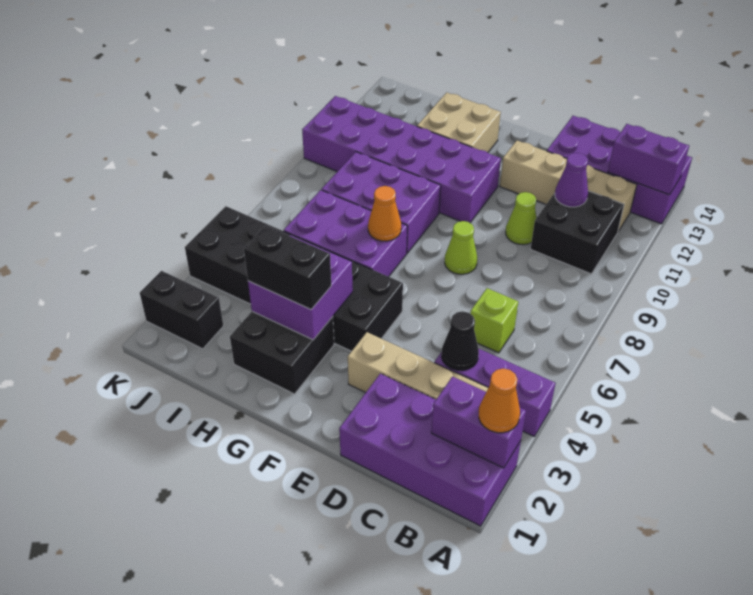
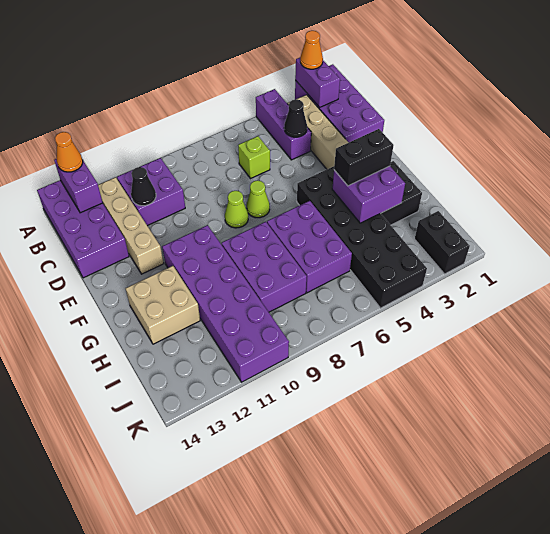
black brick B10:C11 level 1 -> purple brick B10:C11 level 1
purple cone C11 level 2 -> black cone C11 level 2
lime cone D10 level 1 -> lime cone E7 level 1
black brick G3:H3 level 3 -> black brick G3:G4 level 3
orange cone G7 level 2 -> orange cone A13 level 3

